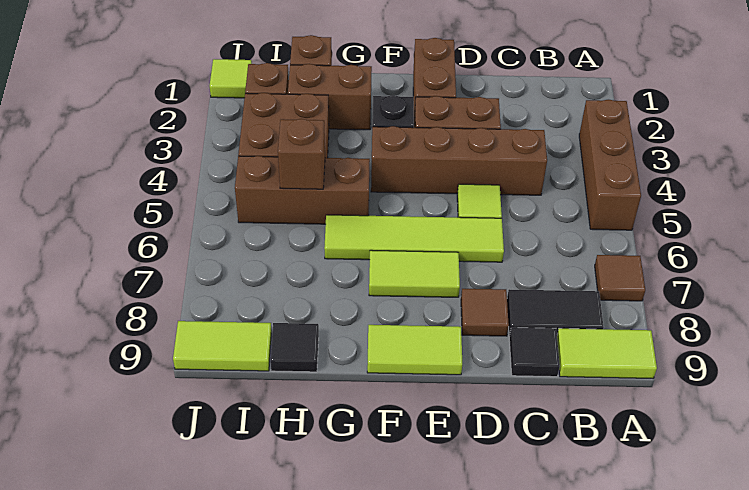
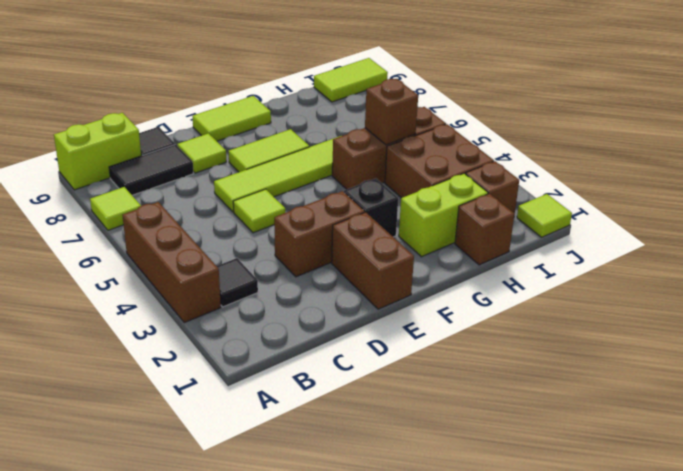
brown tile A7 level 1 -> lime tile A7 level 1
lime tile A9:B9 level 1 -> lime brick A9:B9 level 1
brown brick C4:F4 level 1 -> none
brown tile D8 level 1 -> lime tile D8 level 1
brown brick G2:H2 level 1 -> lime brick G2:H2 level 1
black tile H9 level 1 -> black tile B3 level 1

